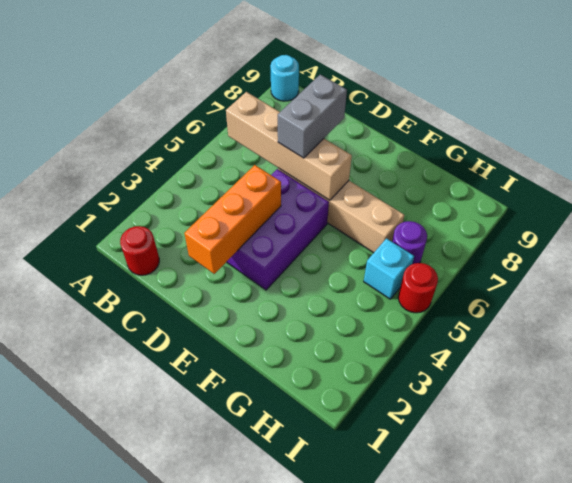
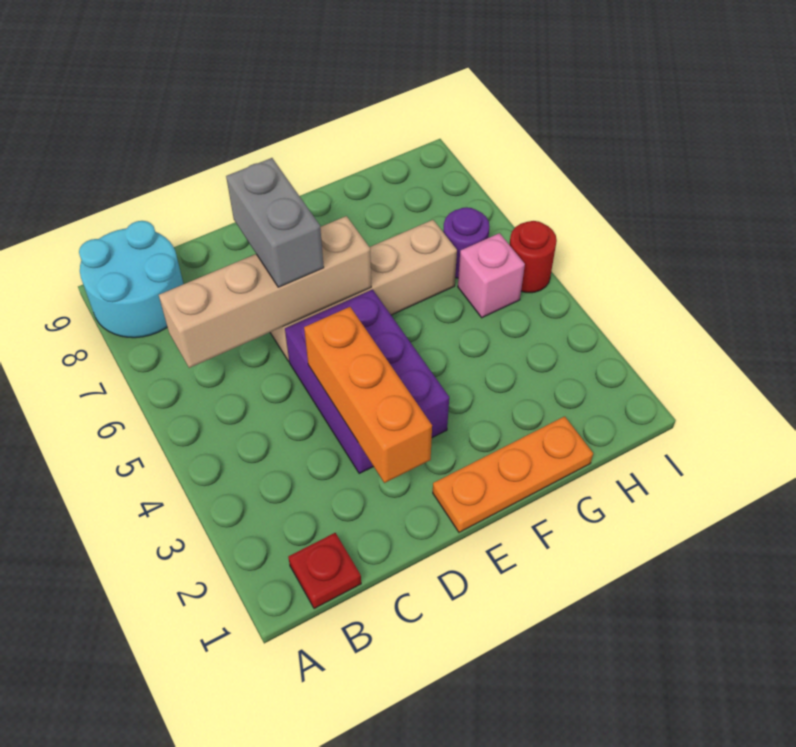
cyan round brick A9 level 1 -> cyan round brick A8:B9 level 1
red round brick B1 level 1 -> red plate B1 level 1
none -> orange plate E1:G1 level 1
cyan brick H5 level 1 -> pink brick H5 level 1

